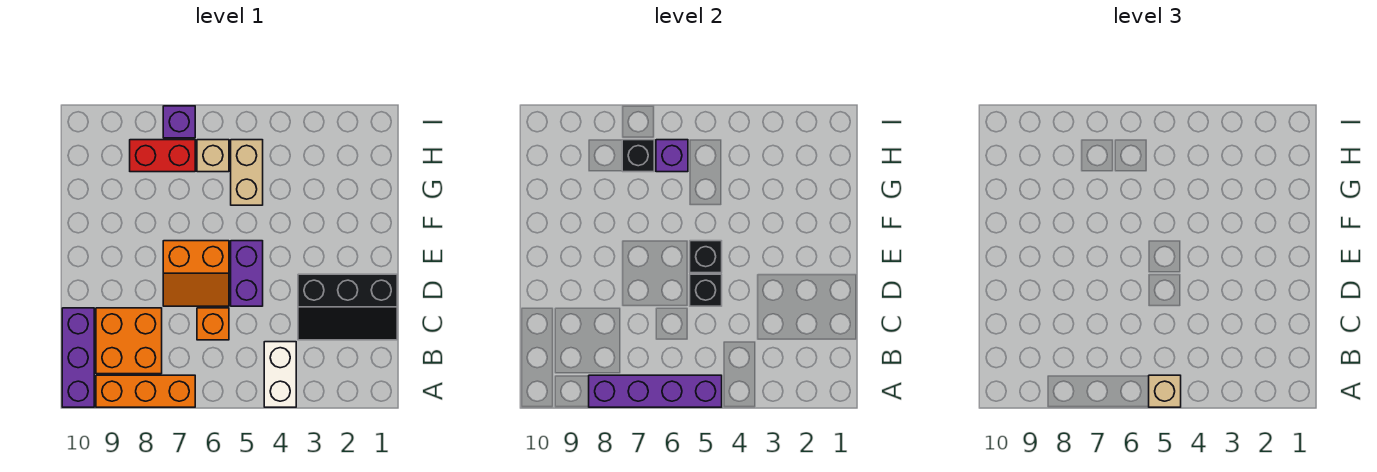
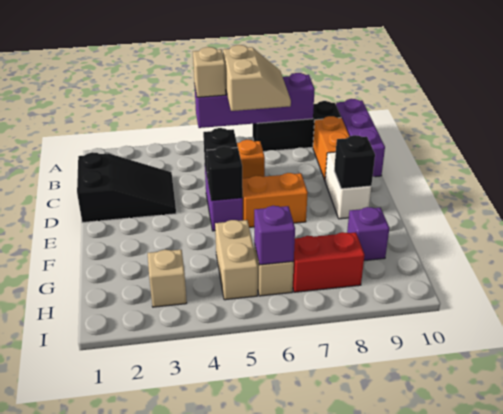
white brick A4:B4 level 1 -> white brick D9:E9 level 1
none -> tan slope A6:B7 level 3 top 6
orange brick A7:A9 level 1 -> black brick A7:A9 level 1
orange brick B8:C9 level 1 -> orange brick B9:C9 level 1
black slope C1:D3 level 1 top D -> black slope C1:D3 level 1 top 1
none -> tan brick H3 level 1
black brick H7 level 2 -> black brick E9 level 2
purple brick I7 level 1 -> purple brick G9 level 1

